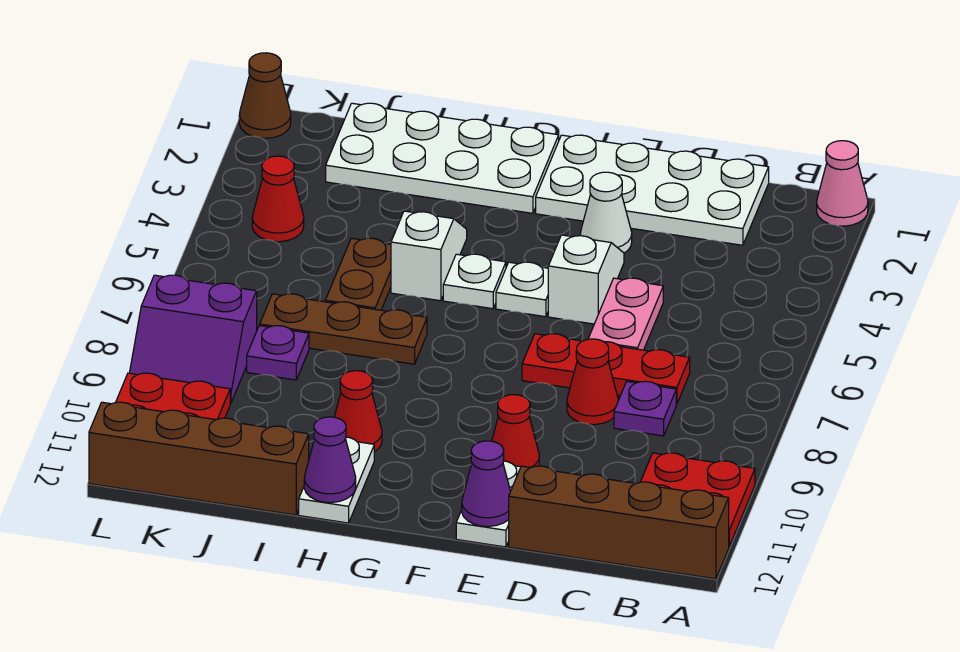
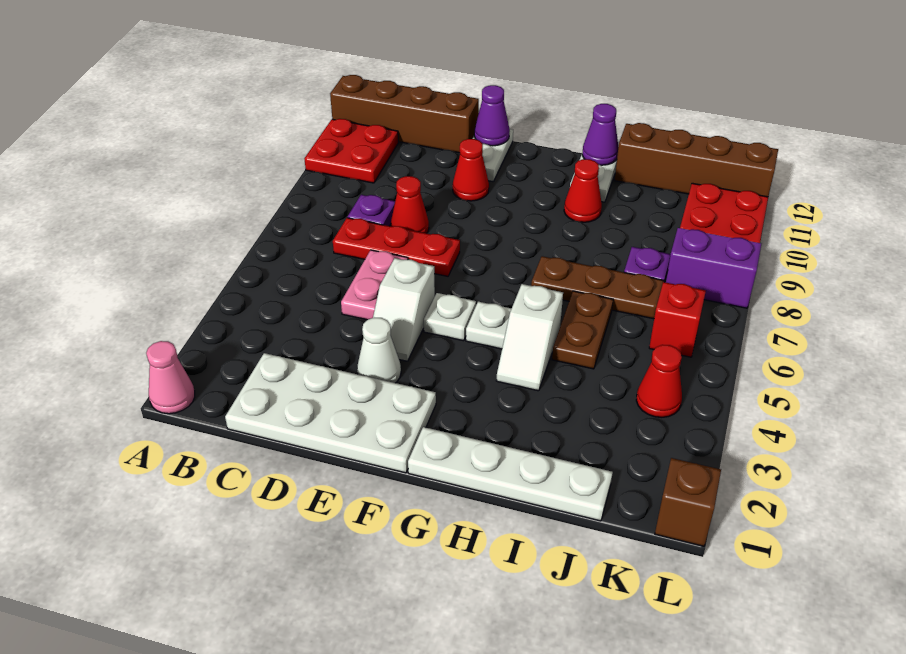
white plate G1:J2 level 1 -> white plate G1:J1 level 1
none -> red brick K6 level 1
brown cone L1 level 1 -> brown brick L1 level 1

